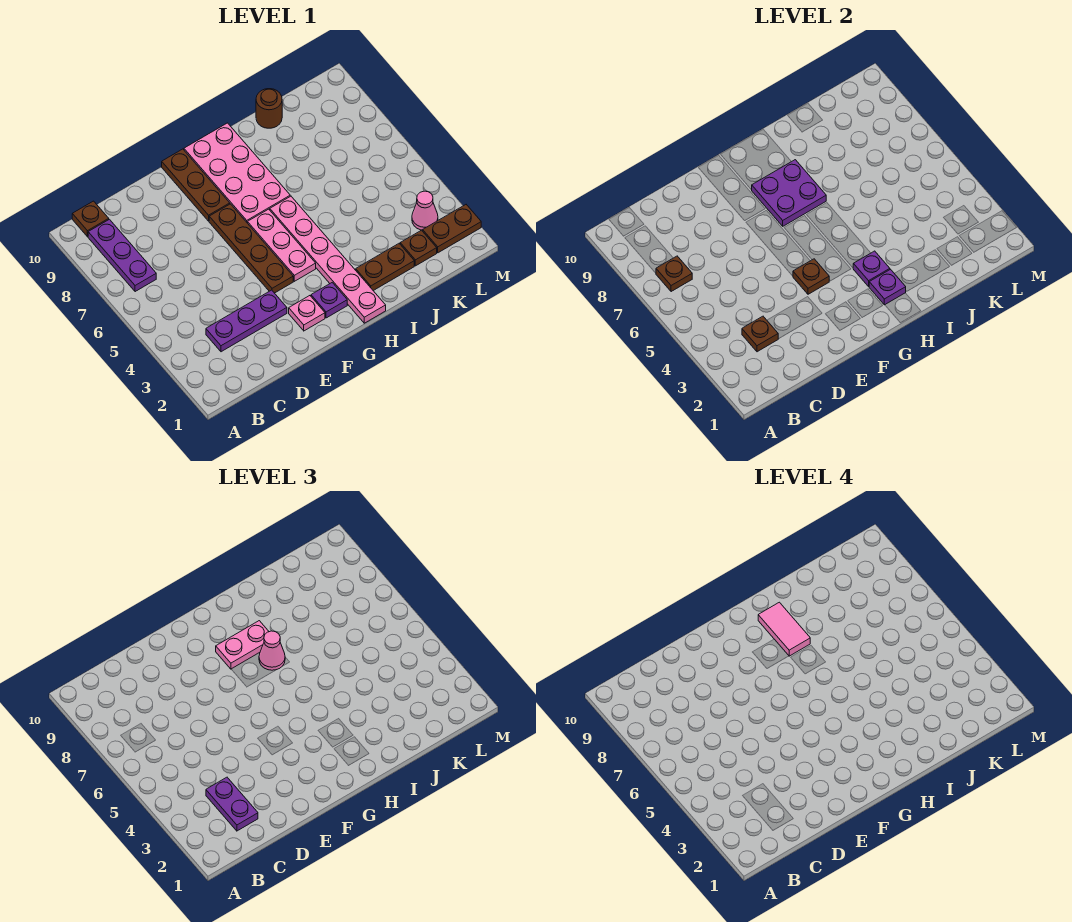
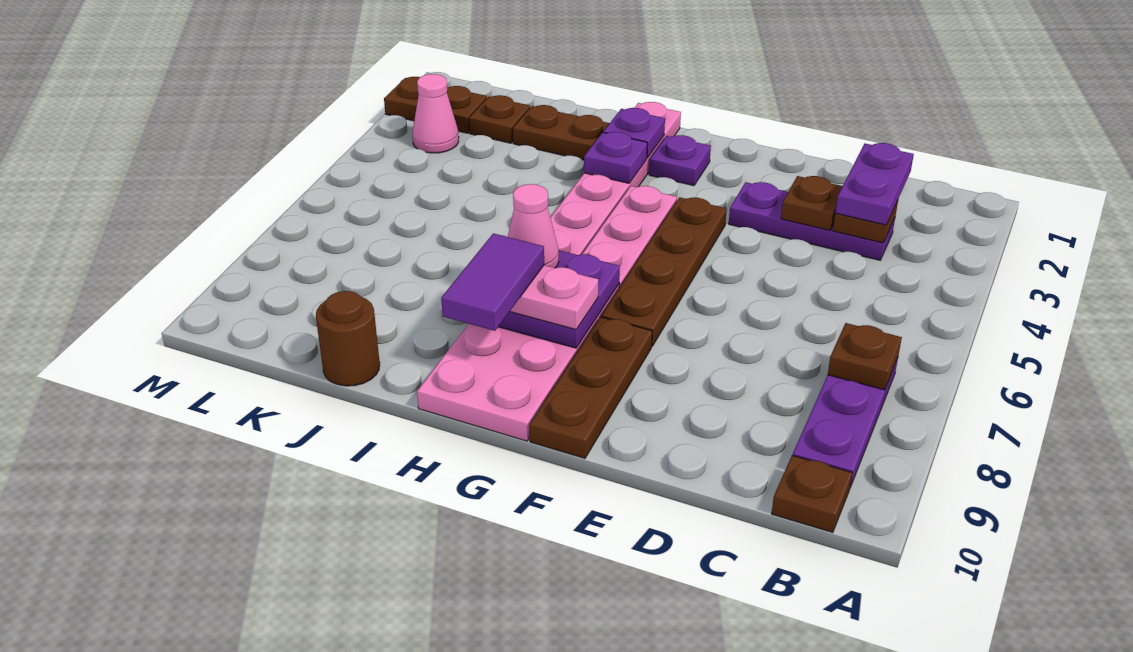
pink plate F2 level 1 -> none
brown plate F4 level 2 -> brown plate D3 level 2
pink tile H8:H9 level 4 -> purple tile H8:H9 level 4

